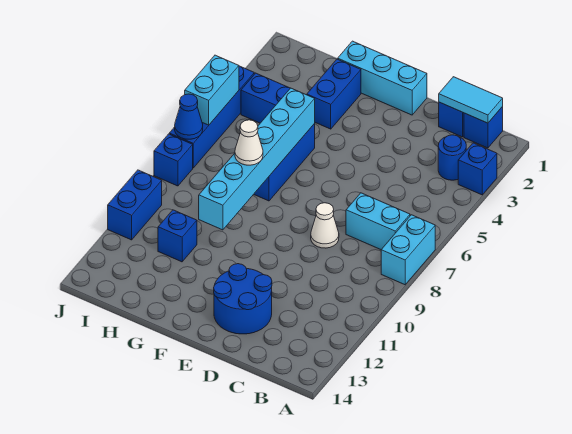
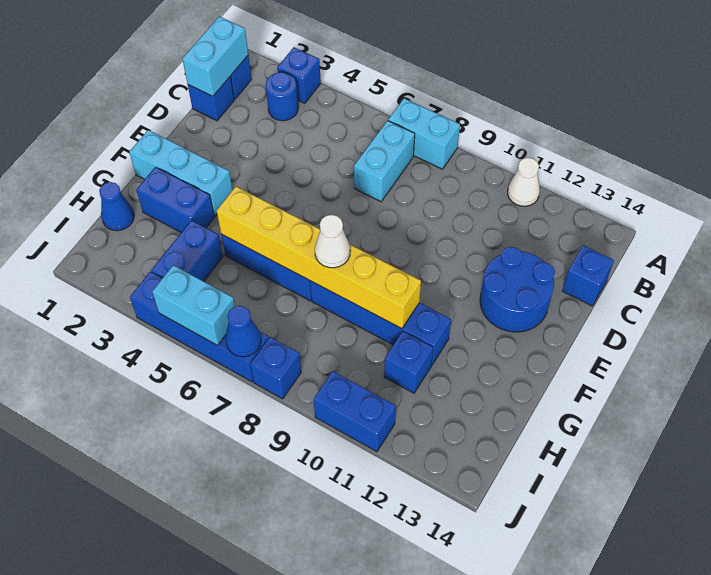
cyan tile B1:C1 level 2 -> cyan brick B1:C1 level 2
none -> blue brick C14 level 1
white cone D8 level 1 -> white cone A11 level 1
cyan brick E1:G1 level 1 -> cyan brick F1:F3 level 1
cyan brick G5:G10 level 2 -> yellow brick G5:G10 level 2
none -> blue brick G8:G11 level 1
none -> blue cone H1 level 1

